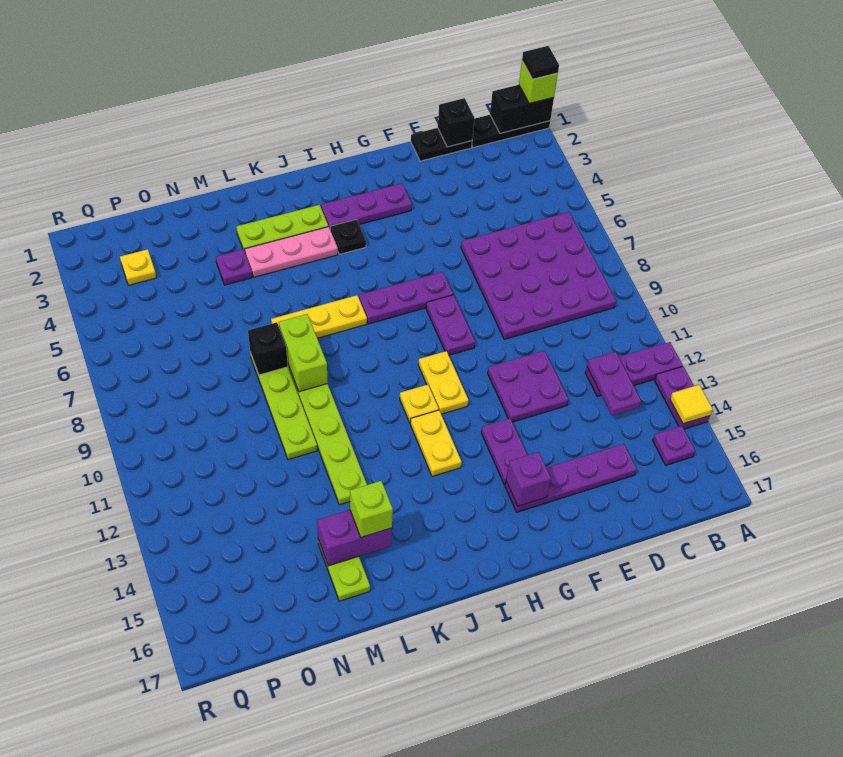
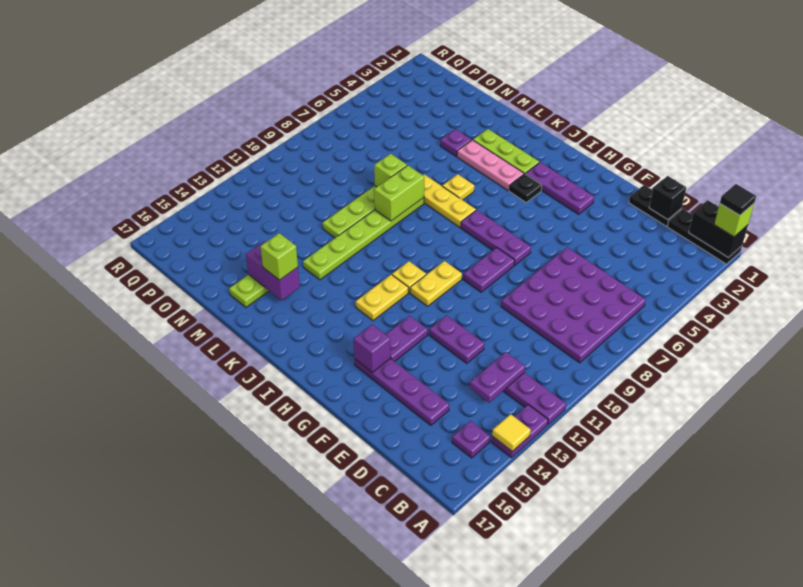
purple plate E11:F12 level 1 -> purple plate E12:F12 level 1
black brick M8 level 2 -> lime brick M8 level 2
yellow plate P3 level 1 -> yellow plate K6 level 1

